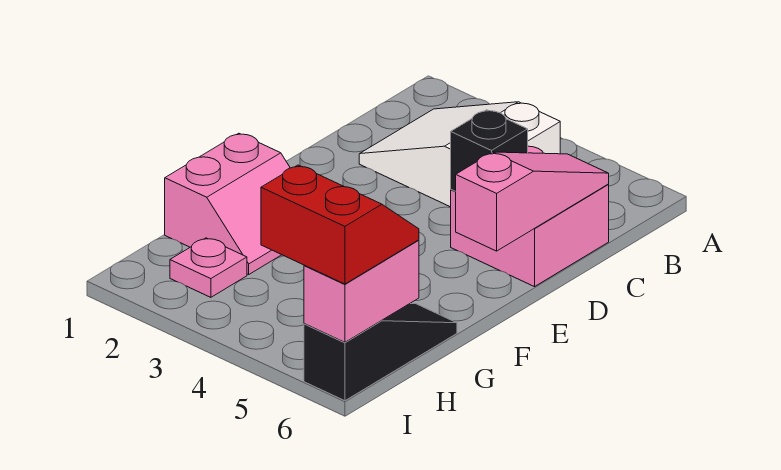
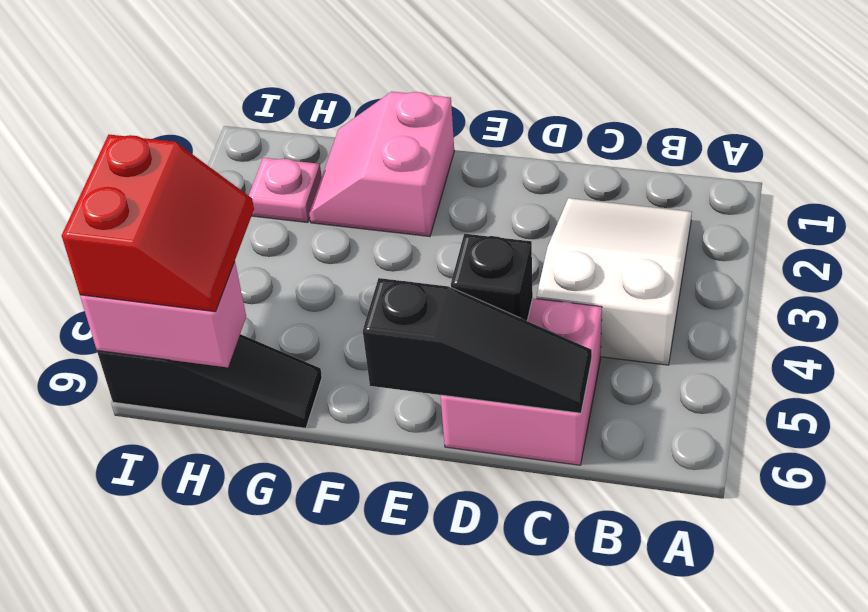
pink slope C6:E6 level 2 top E -> black slope C6:E6 level 2 top E
pink slope F1:G2 level 1 top 1 -> pink slope F1:G2 level 1 top F

